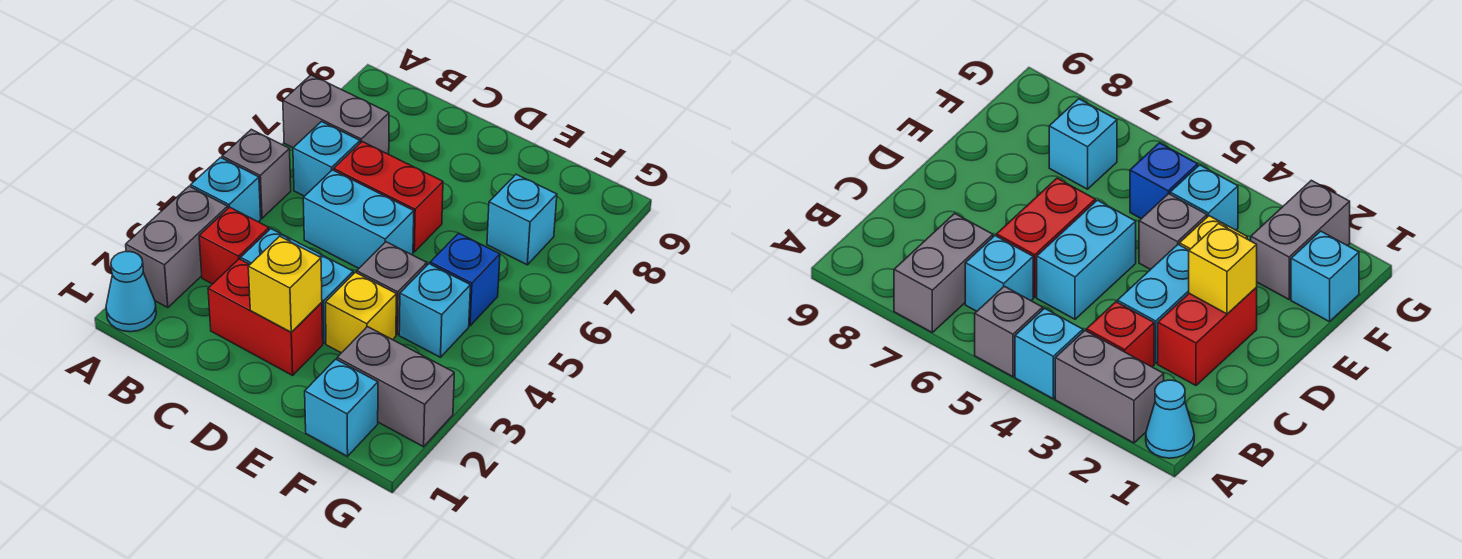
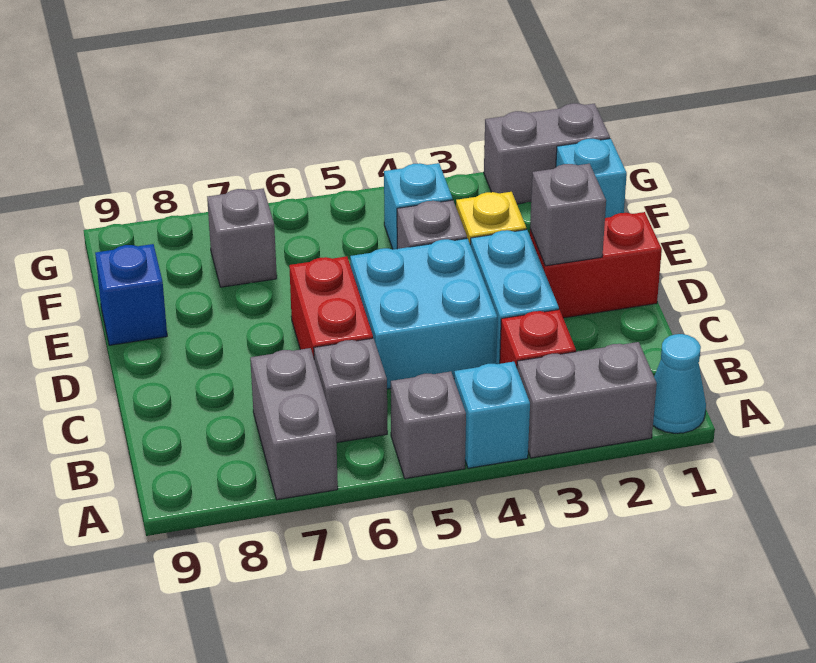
cyan brick B6 level 1 -> grey brick B6 level 1
red brick C2:D2 level 1 -> red brick D1:D2 level 1
cyan brick C5:D5 level 1 -> cyan brick C4:D5 level 1
yellow brick D2 level 2 -> grey brick D2 level 2
grey brick F2:G2 level 1 -> grey brick G1:G2 level 1
blue brick F5 level 1 -> blue brick E9 level 1
cyan brick F7 level 1 -> grey brick F7 level 1

